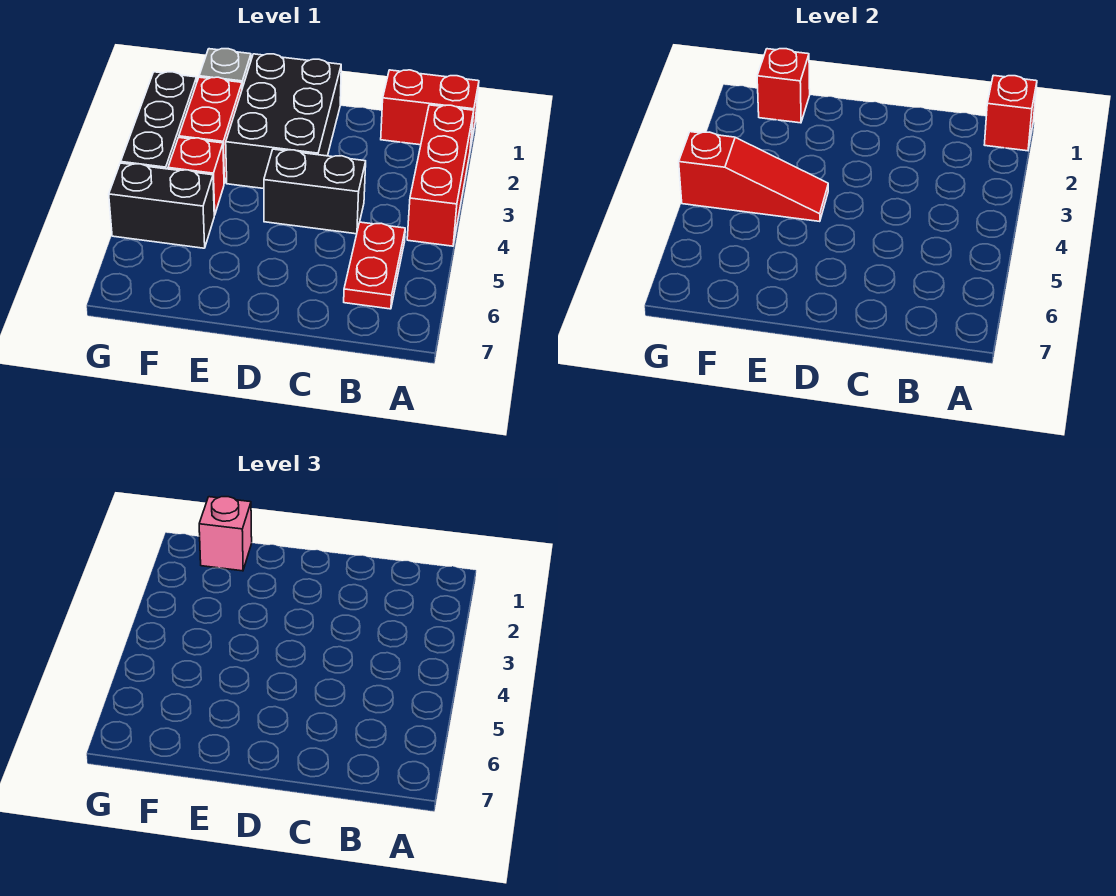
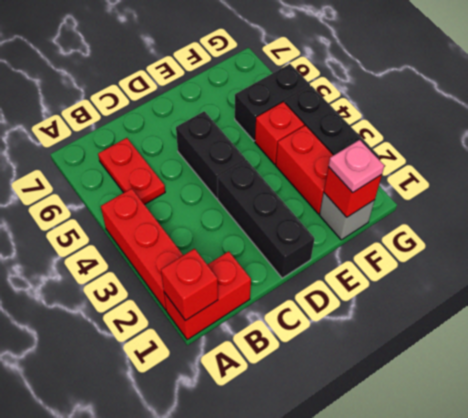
black brick C4:D4 level 1 -> black brick D4:D5 level 1
black brick D1:E3 level 1 -> black brick D1:D3 level 1
red slope E4:G4 level 2 top G -> none
pink brick F1 level 3 -> pink plate F1 level 3

